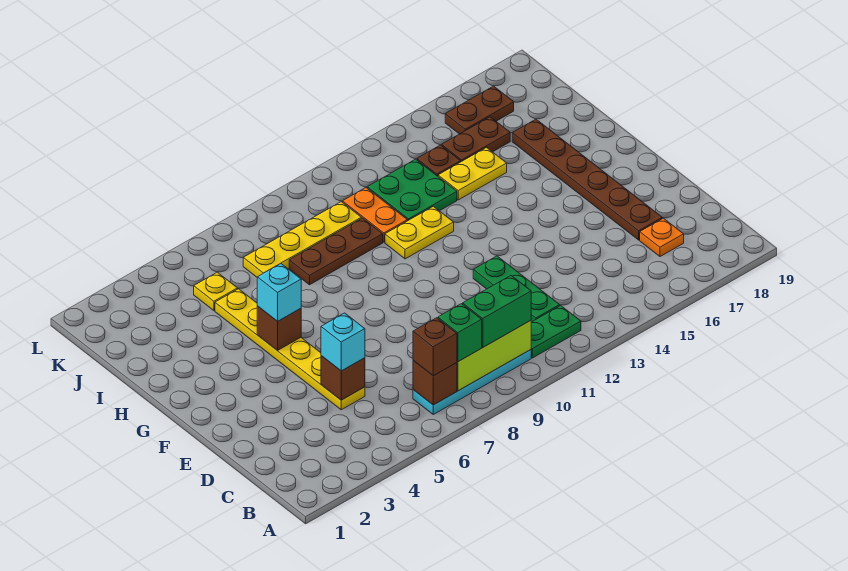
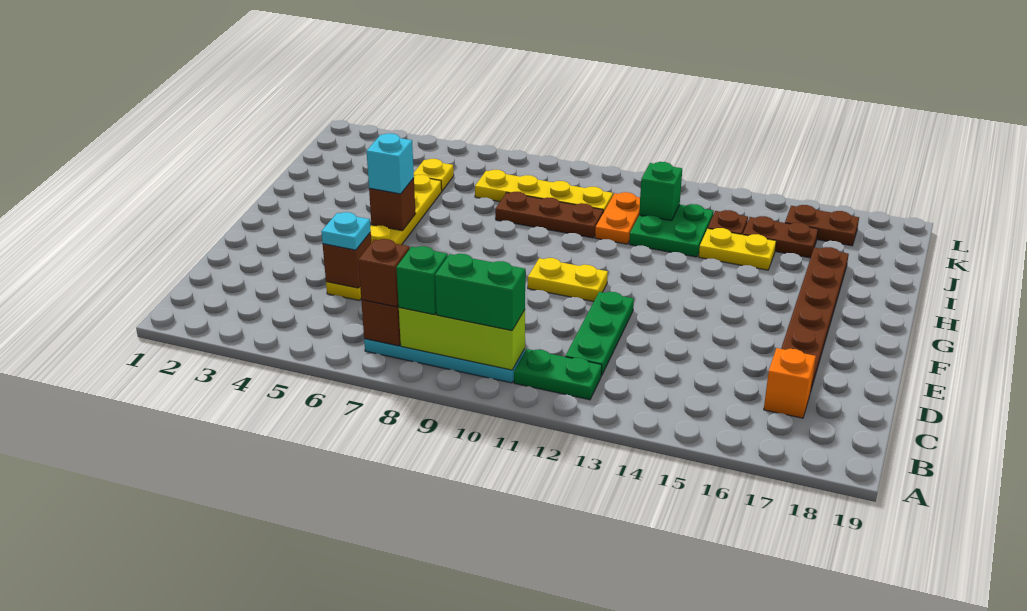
orange plate C17 level 1 -> orange brick C17 level 1
cyan brick D5 level 3 -> cyan plate D5 level 3
yellow plate H11:H12 level 1 -> yellow plate F10:F11 level 1
none -> green brick J12 level 2

